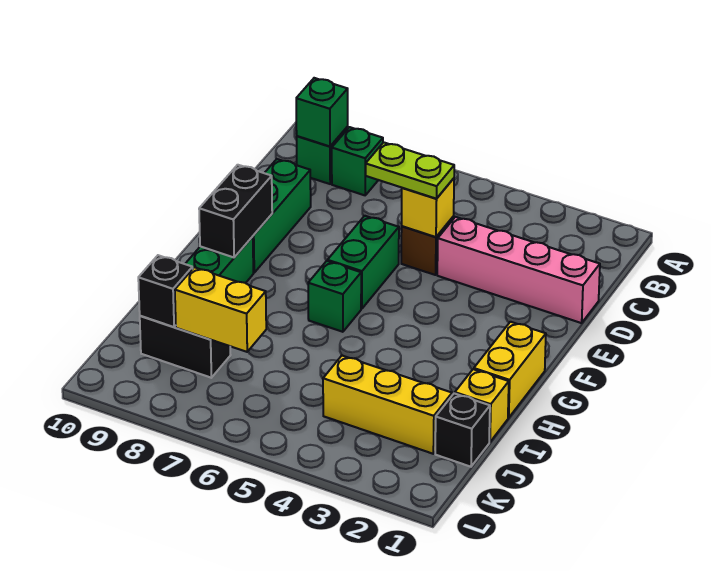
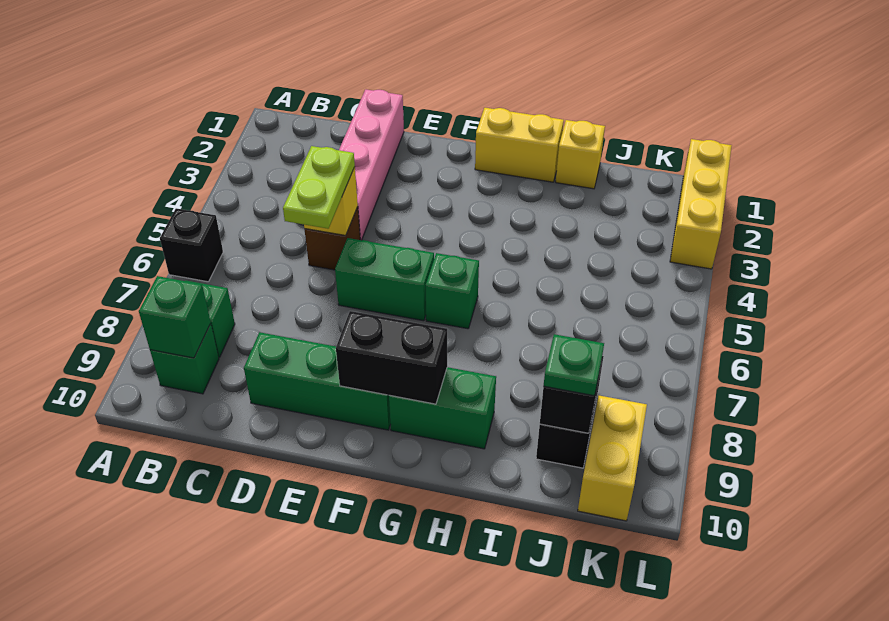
black brick J1 level 1 -> black brick A6 level 1
yellow brick J2:J4 level 1 -> yellow brick L1:L3 level 1
yellow brick J7:J8 level 2 -> yellow brick K9:K10 level 1
none -> green plate J9 level 3

